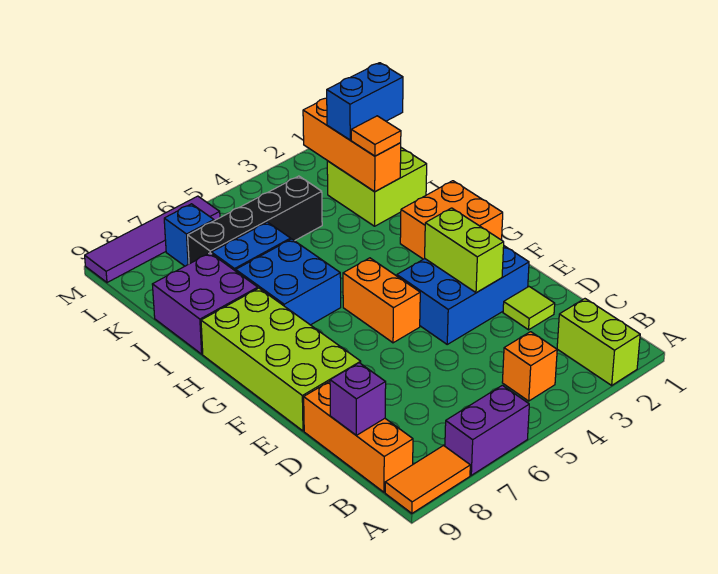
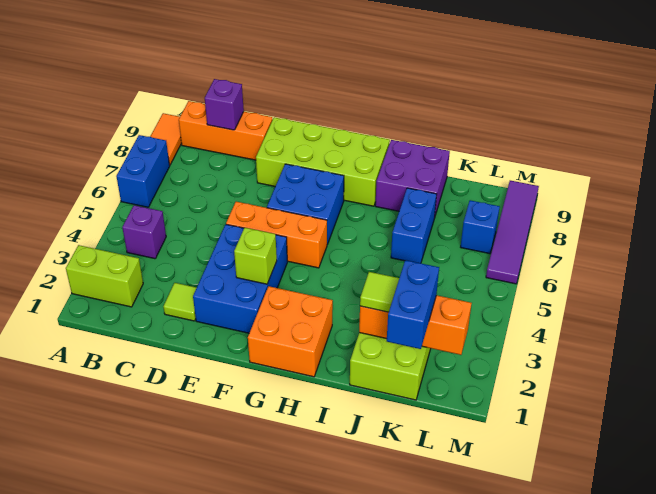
purple brick A6:A7 level 1 -> blue brick A6:A7 level 1
orange brick B4 level 1 -> purple brick B4 level 1
lime brick E3:F3 level 2 -> lime brick F3 level 2
orange brick F5:G5 level 1 -> orange brick E5:G5 level 1
blue brick H6:I7 level 1 -> blue brick F6:G7 level 1
orange tile J2 level 3 -> lime tile J2 level 3
black brick K4:K7 level 1 -> none

